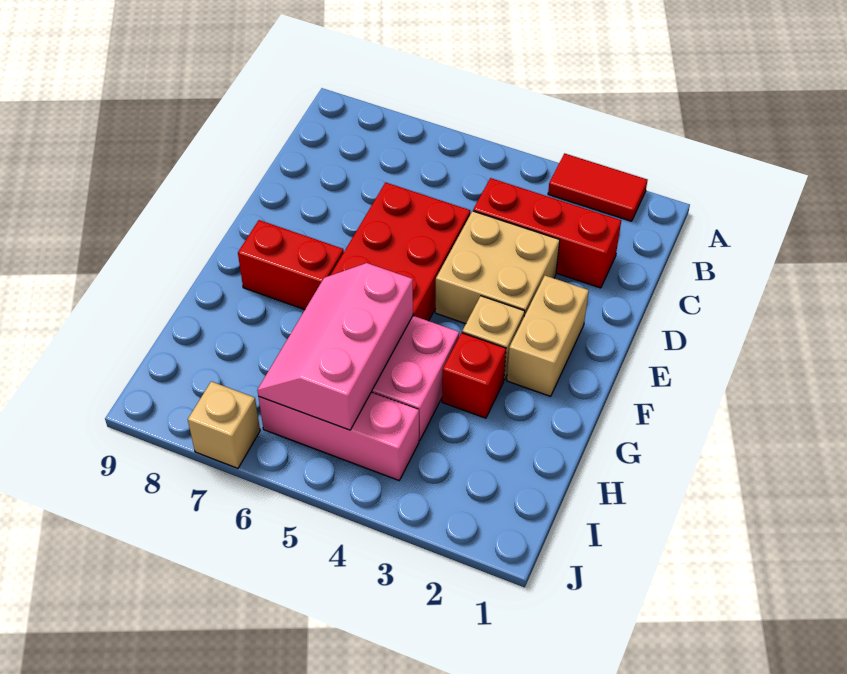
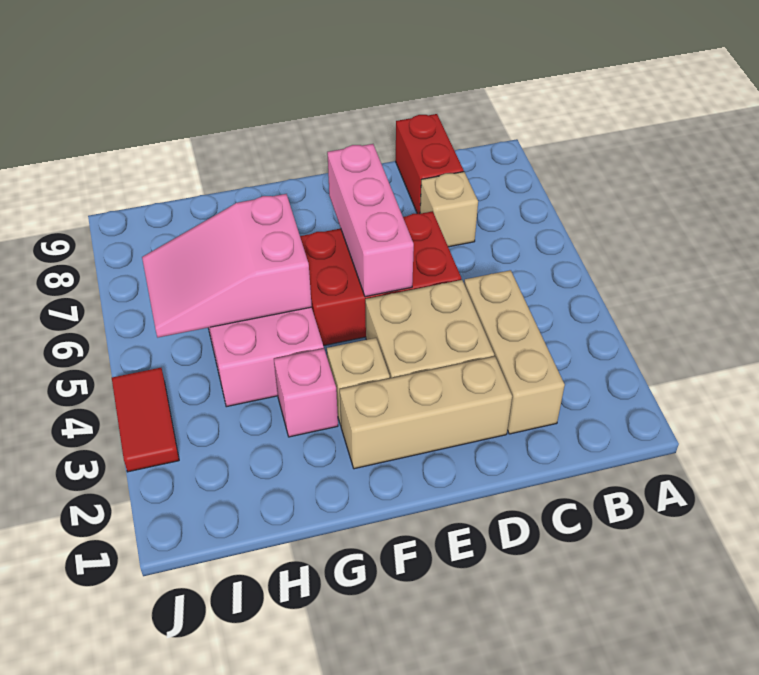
red tile A2:A3 level 1 -> red tile J3:J4 level 1
red brick C2:C4 level 1 -> tan brick C2:C4 level 1
tan brick E2:F2 level 1 -> tan brick D2:F2 level 1
red brick F7:F8 level 1 -> red brick C8:C9 level 1
red brick G3 level 1 -> pink brick G3 level 1
pink slope G5:I6 level 2 top 5 -> pink slope G5:I6 level 2 top G
pink brick I4:I6 level 1 -> pink brick E5:E7 level 2
tan brick J7 level 1 -> tan brick C7 level 1

